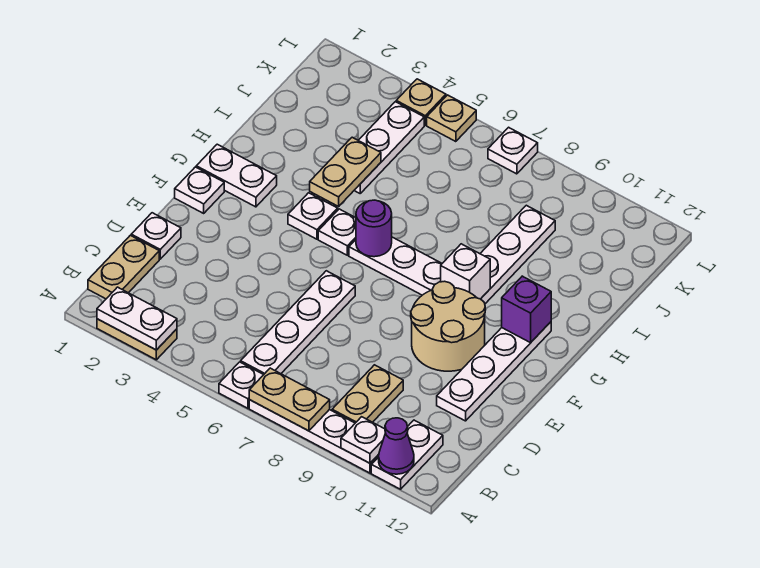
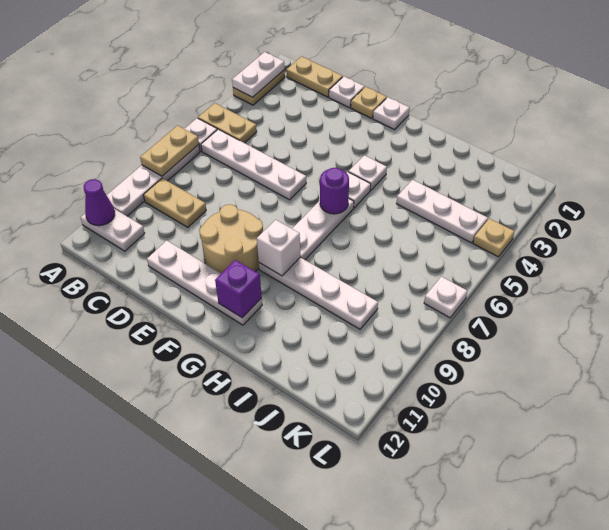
white plate A10 level 2 -> none
white plate G1:G2 level 1 -> none
tan plate H4:I4 level 2 -> tan plate A5:B5 level 1
tan plate L5 level 1 -> tan plate E1 level 1

